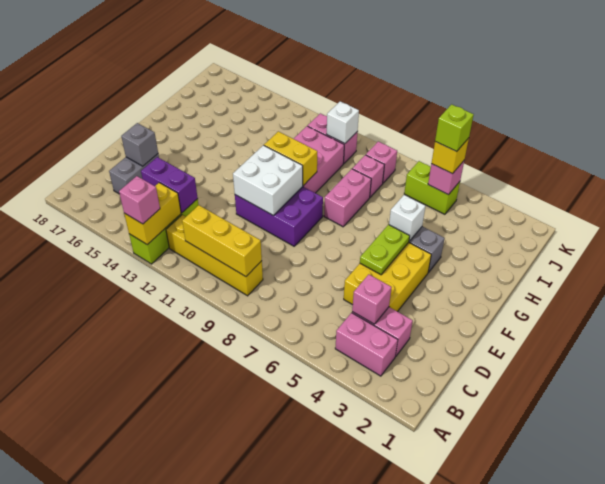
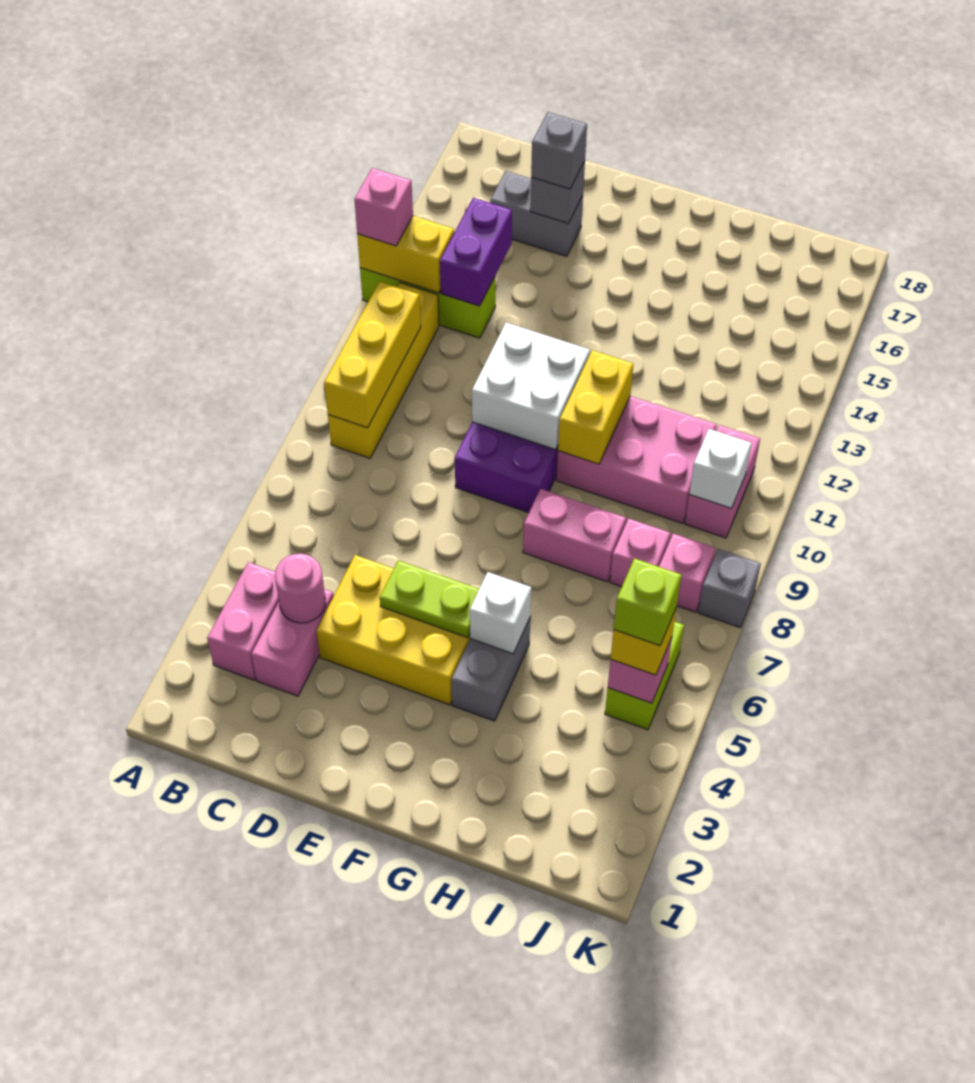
pink brick C4 level 2 -> pink round brick C4 level 2
none -> grey brick D16 level 3
none -> grey brick K8 level 1

